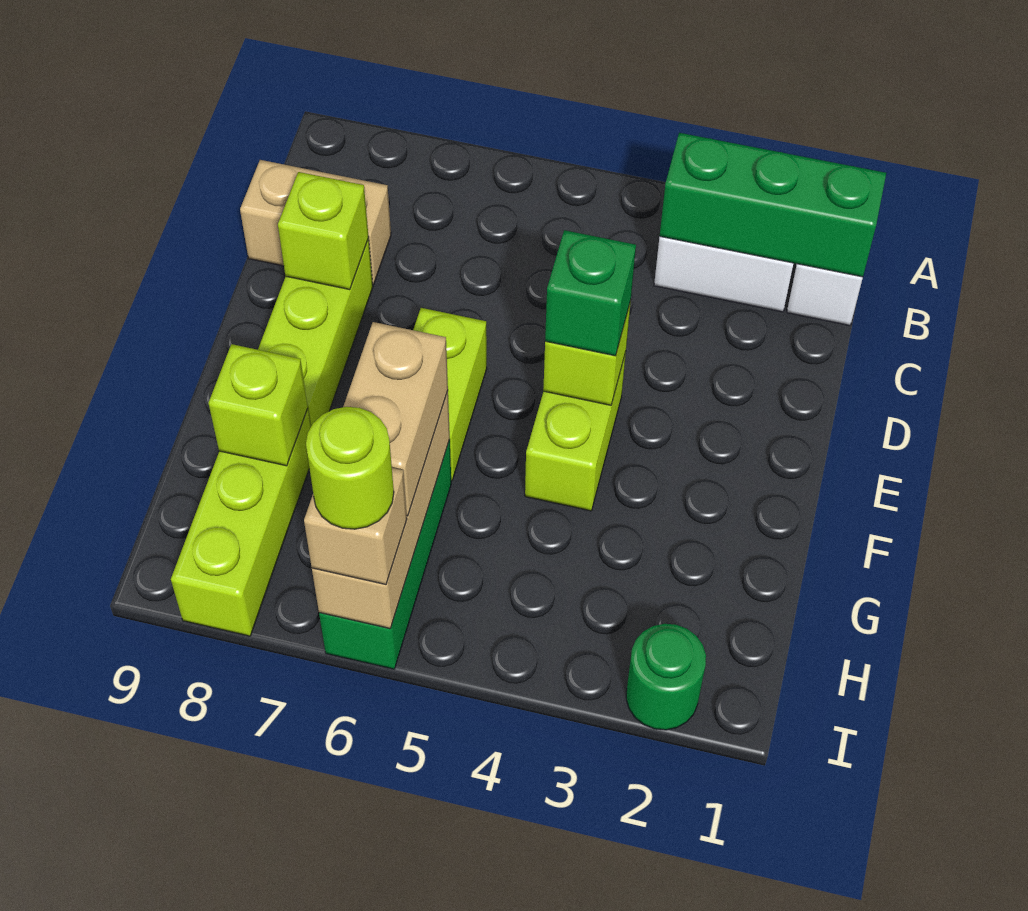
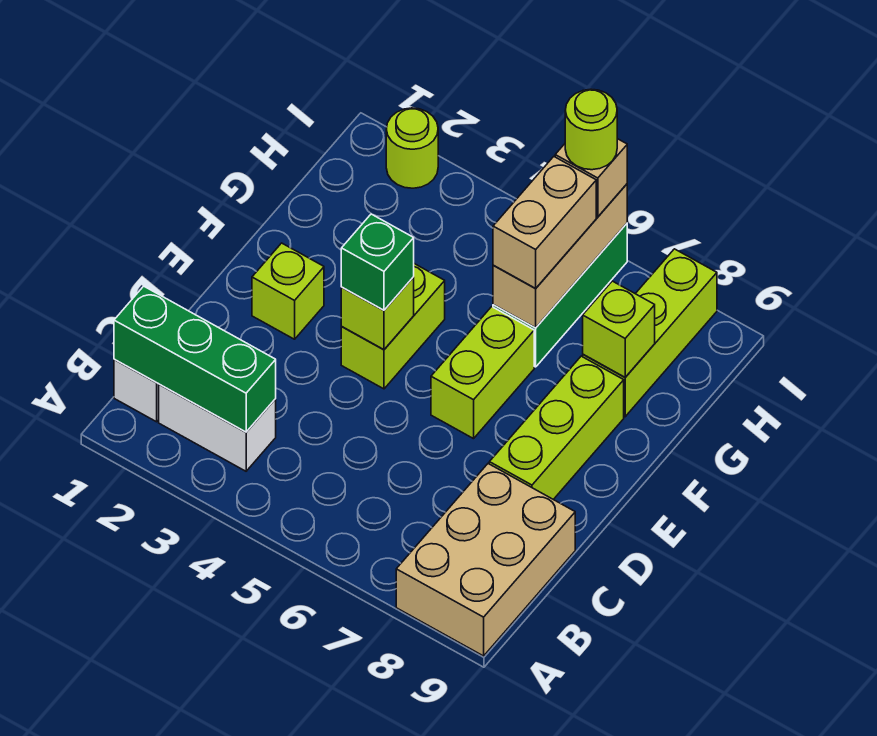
tan brick C8:C9 level 1 -> tan brick A8:C9 level 1
lime brick D8 level 2 -> lime brick E2 level 1
green round brick I2 level 1 -> lime round brick I2 level 1

